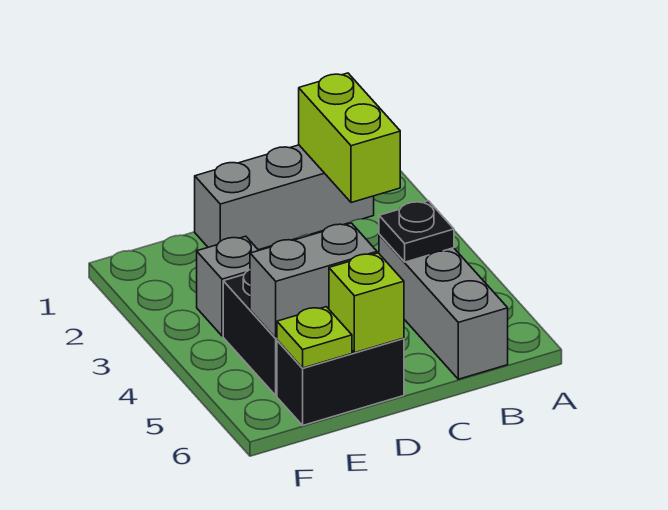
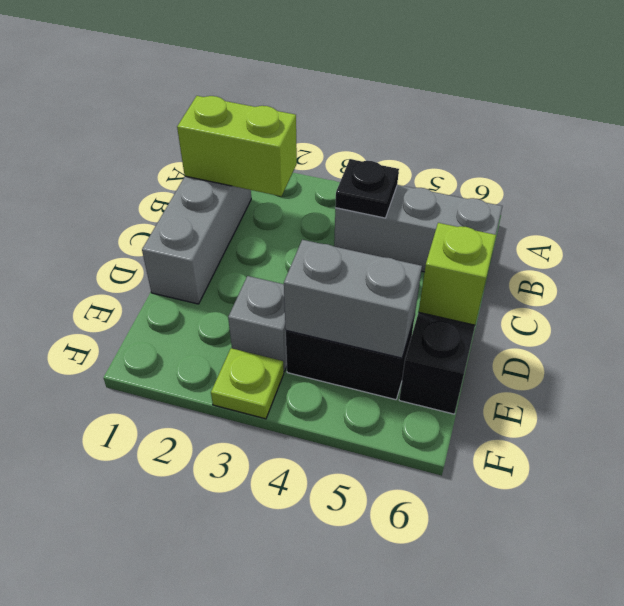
grey brick D5:E5 level 2 -> grey brick E4:E5 level 2
lime plate E6 level 2 -> lime plate F3 level 1

